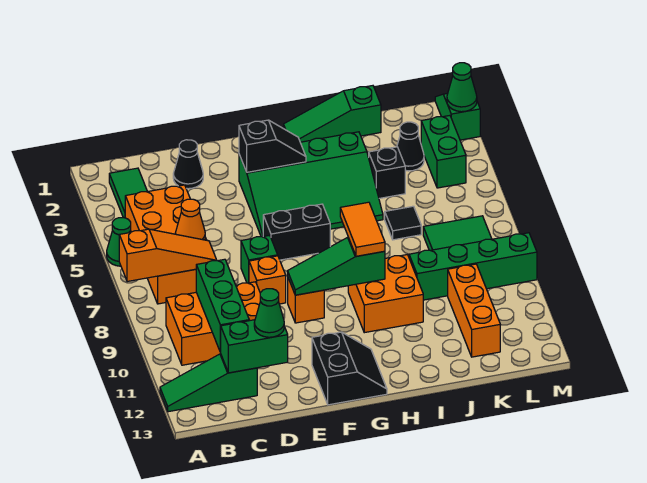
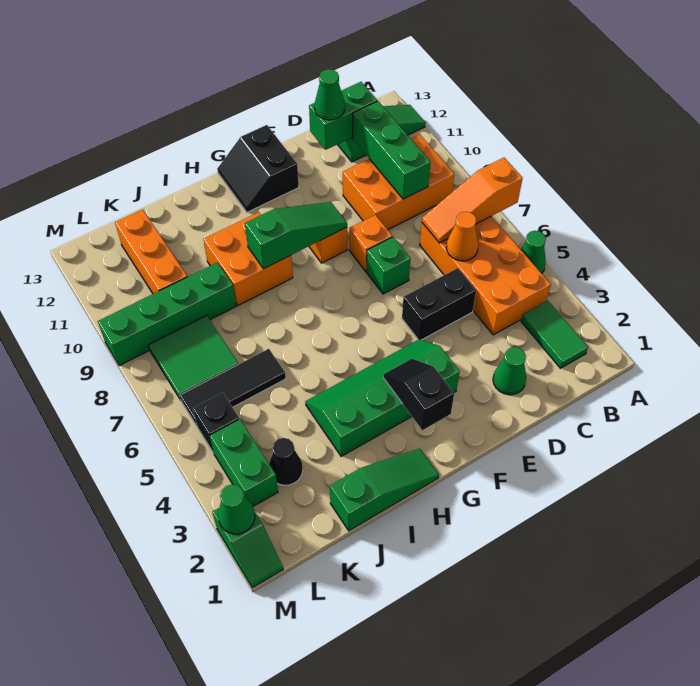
black cone D2 level 1 -> green cone D2 level 1
green slope F3:I5 level 1 top 3 -> green slope F3:I4 level 1 top 3
black slope F3:G3 level 2 top F -> black slope G2:G3 level 2 top 2
black brick F6:G6 level 1 -> black brick D5:E5 level 1
orange tile H8:H9 level 3 -> none
black brick J4 level 1 -> black brick L5 level 1
black tile J6 level 1 -> black tile J6:L6 level 1

